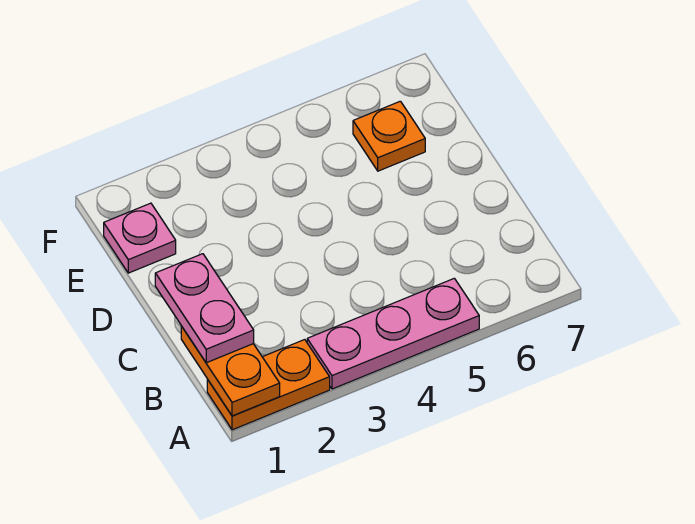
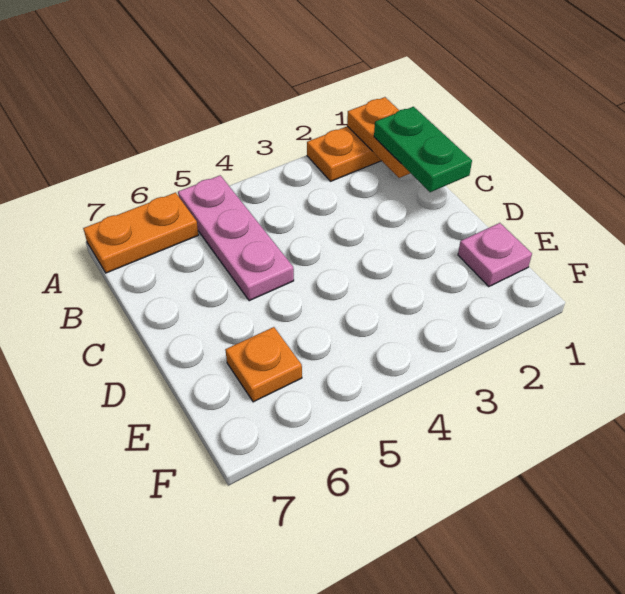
pink plate A3:A5 level 1 -> pink plate A5:C5 level 1
none -> orange plate A6:A7 level 1
pink plate B1:C1 level 3 -> green plate B1:C1 level 3

